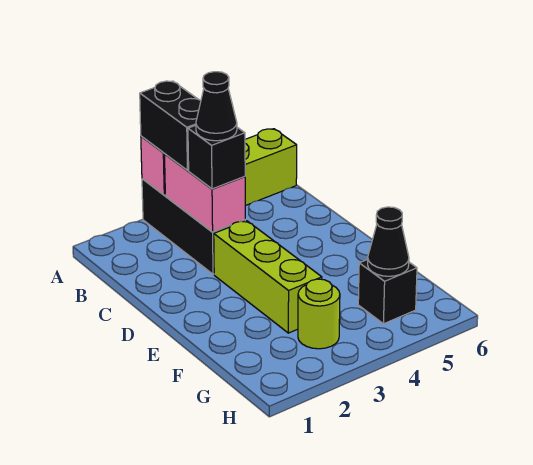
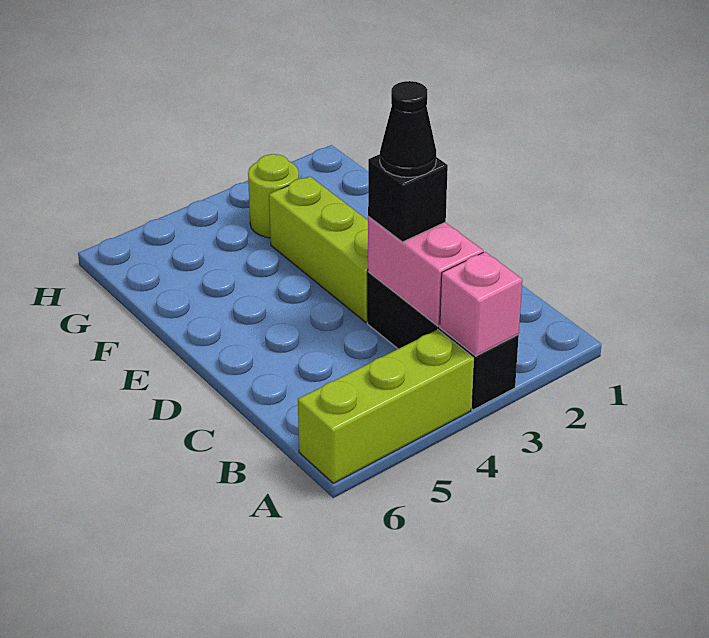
black brick A3:B3 level 3 -> none
black brick G5 level 1 -> none
black cone G5 level 2 -> none

